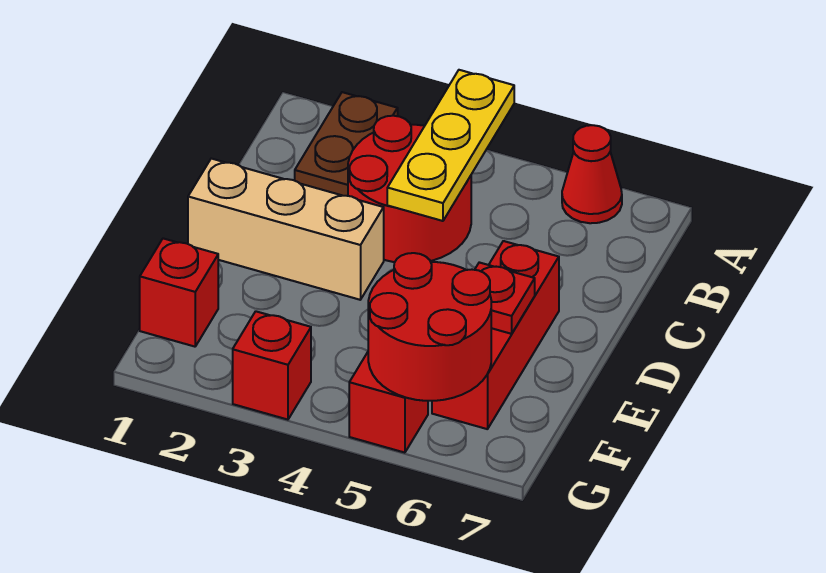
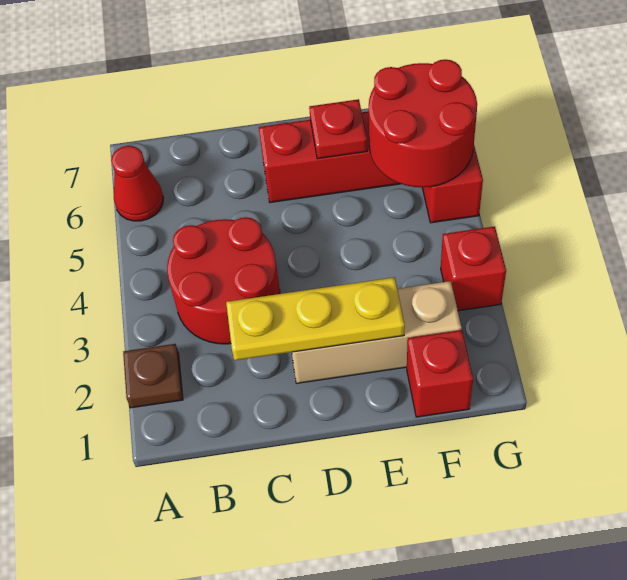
brown plate A2:B2 level 1 -> brown plate A2 level 1
yellow plate A4:C4 level 2 -> yellow plate C2:E2 level 2
tan brick D1:D3 level 1 -> tan brick D2:F2 level 1

